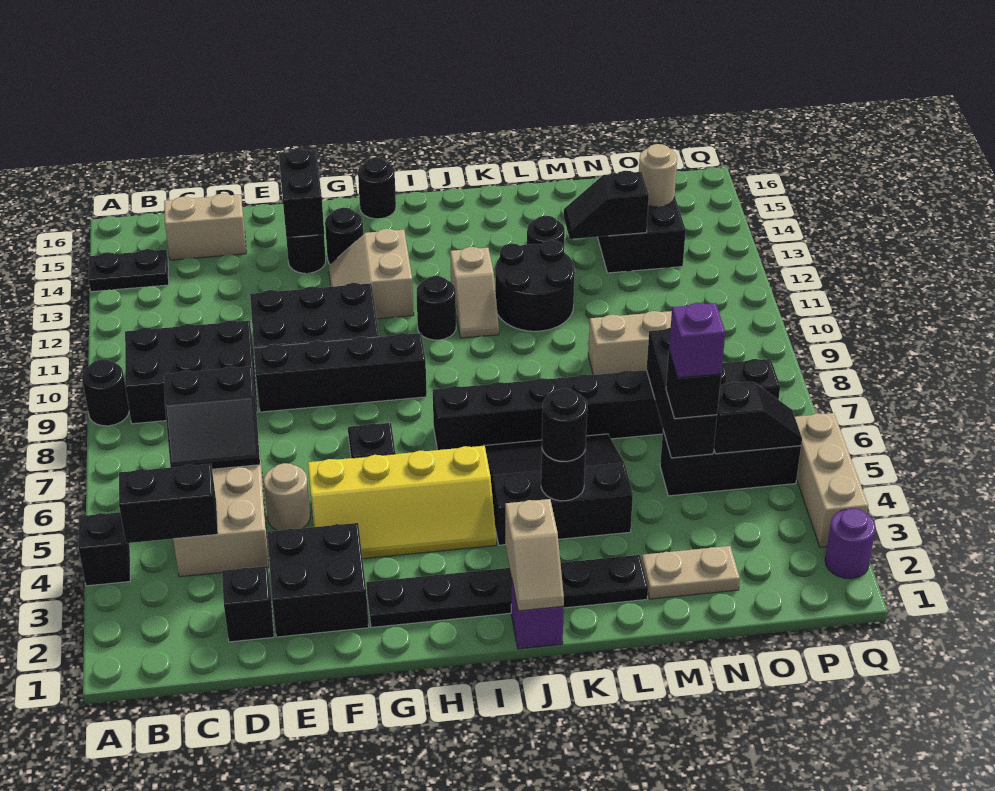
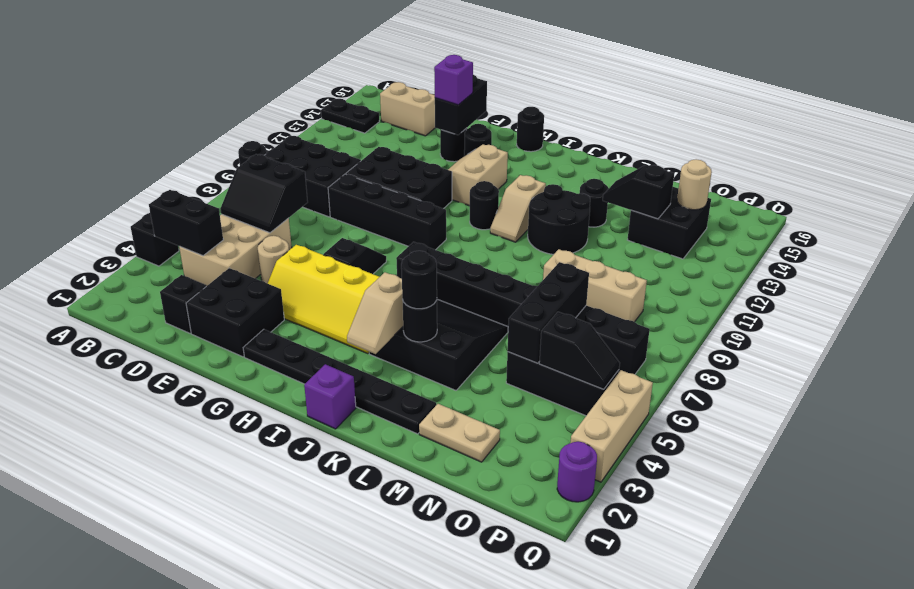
tan slope J1:J2 level 2 top 2 -> tan slope J3:J4 level 2 top 4
black brick N5 level 3 -> none
purple brick N5 level 4 -> purple brick F14 level 3

